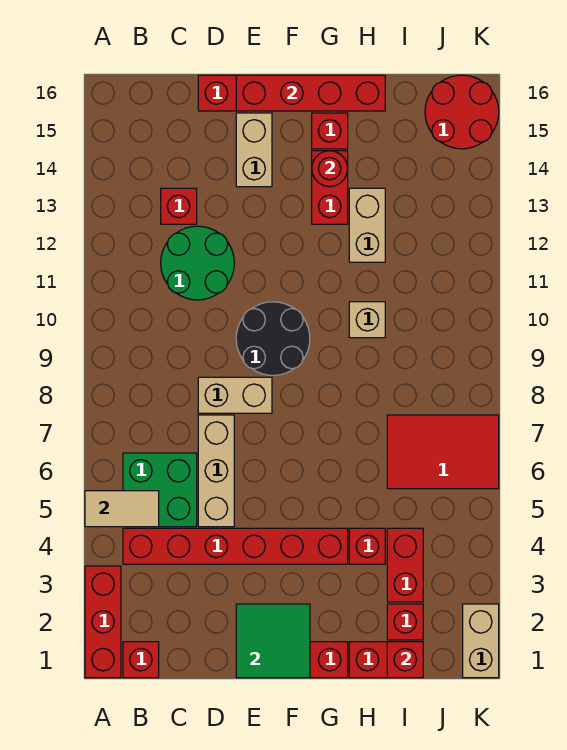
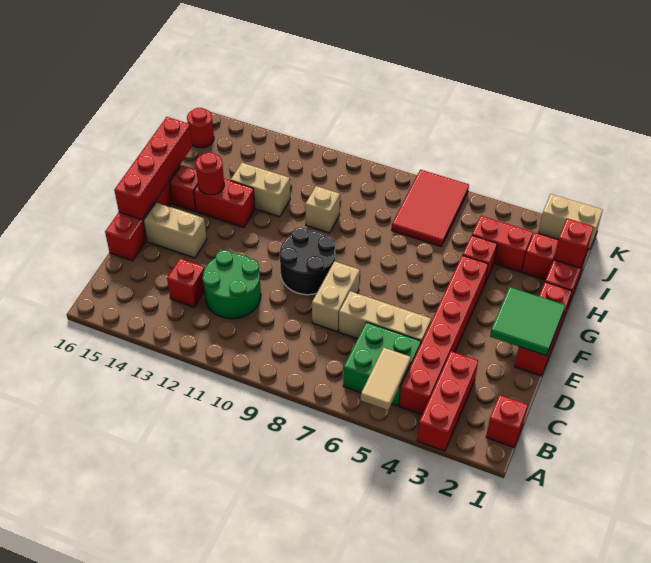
red brick A1:A3 level 1 -> red brick A3:C3 level 1
red round brick J15:K16 level 1 -> red round brick J16 level 1

